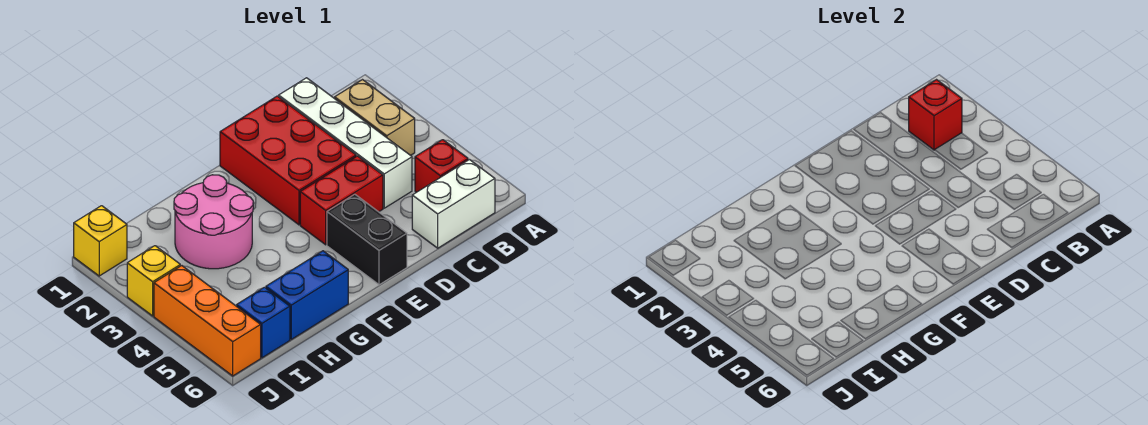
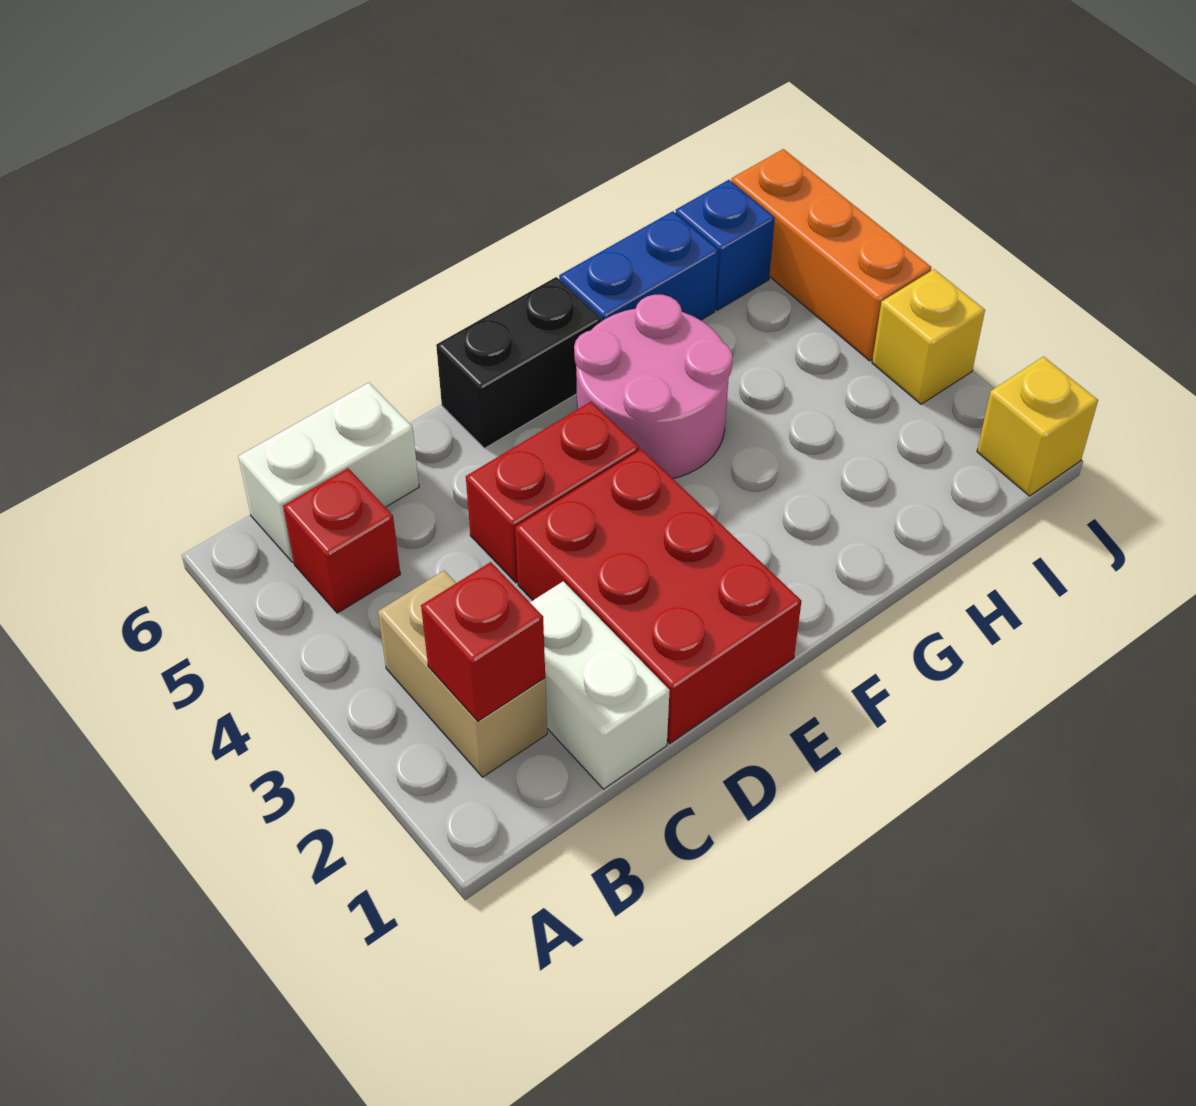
white brick C1:C4 level 1 -> white brick C1:C2 level 1
black brick E5:E6 level 1 -> black brick E6:F6 level 1
pink round brick G2:H3 level 1 -> pink round brick F4:G5 level 1

